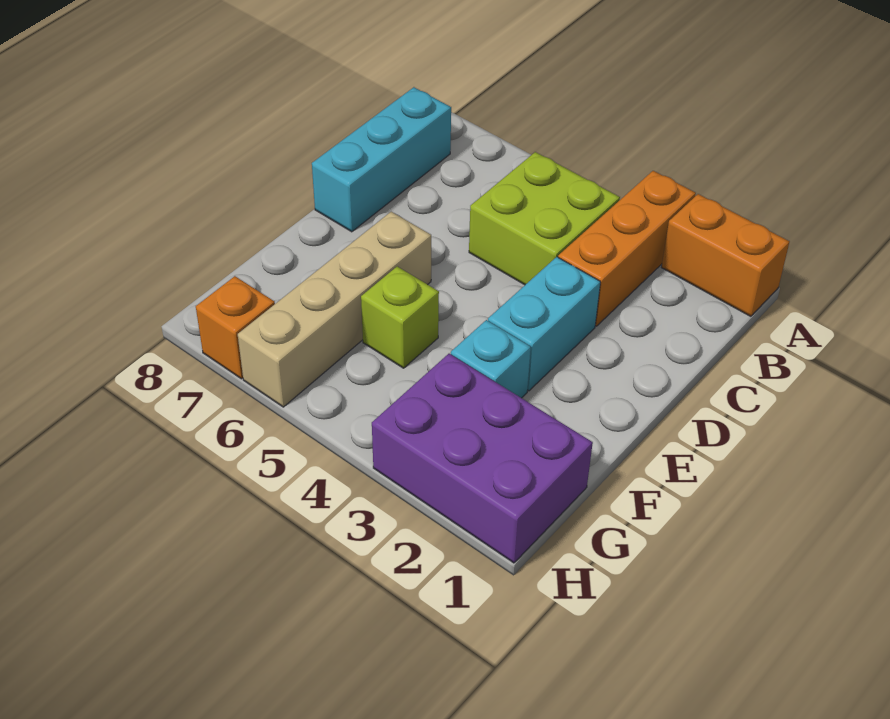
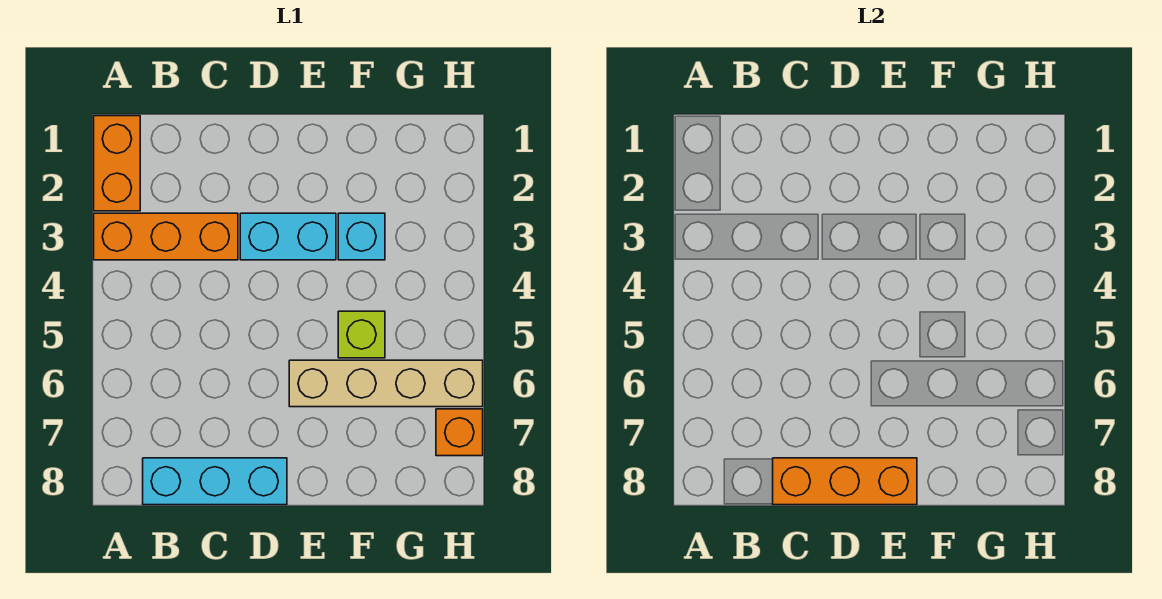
lime brick B4:C5 level 1 -> none
none -> orange brick C8:E8 level 2
purple brick G1:H3 level 1 -> none

